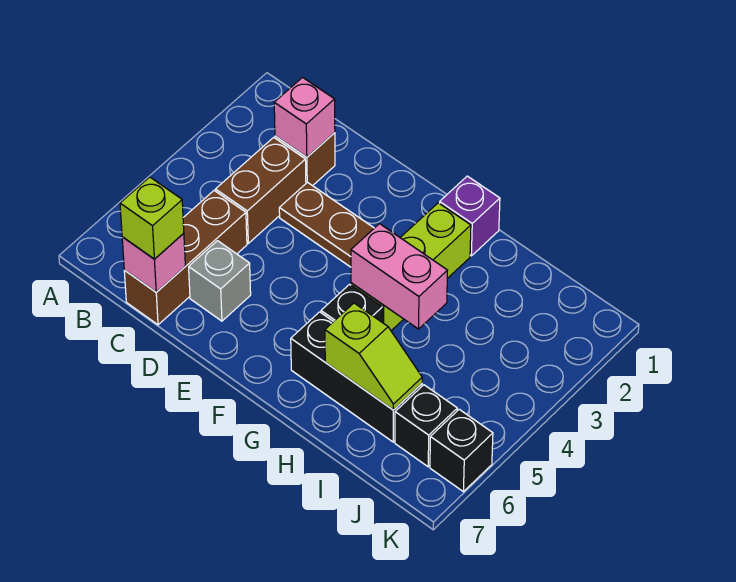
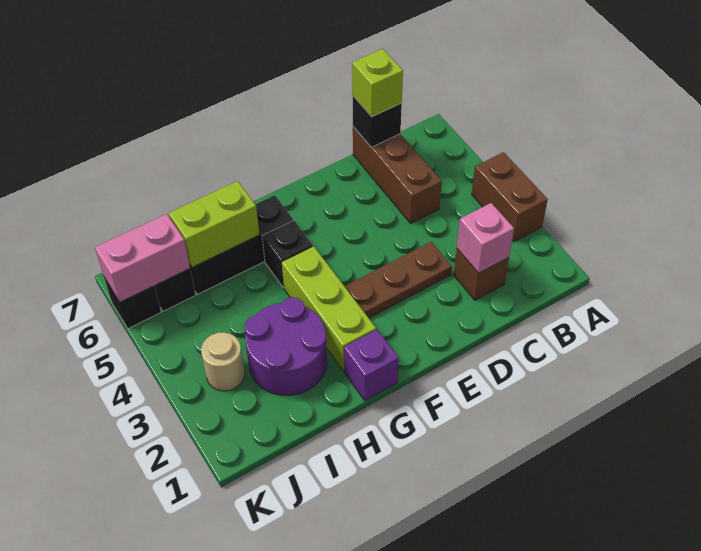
brown brick C3:C4 level 1 -> brown brick A3:A4 level 1
pink brick C7 level 2 -> black brick C7 level 2
grey brick D6 level 1 -> none
pink brick G4:H4 level 2 -> pink brick J6:K6 level 2
none -> purple round brick H2:I3 level 1
lime slope H6:I6 level 2 top H -> lime brick H6:I6 level 2
none -> tan round brick J3 level 1

